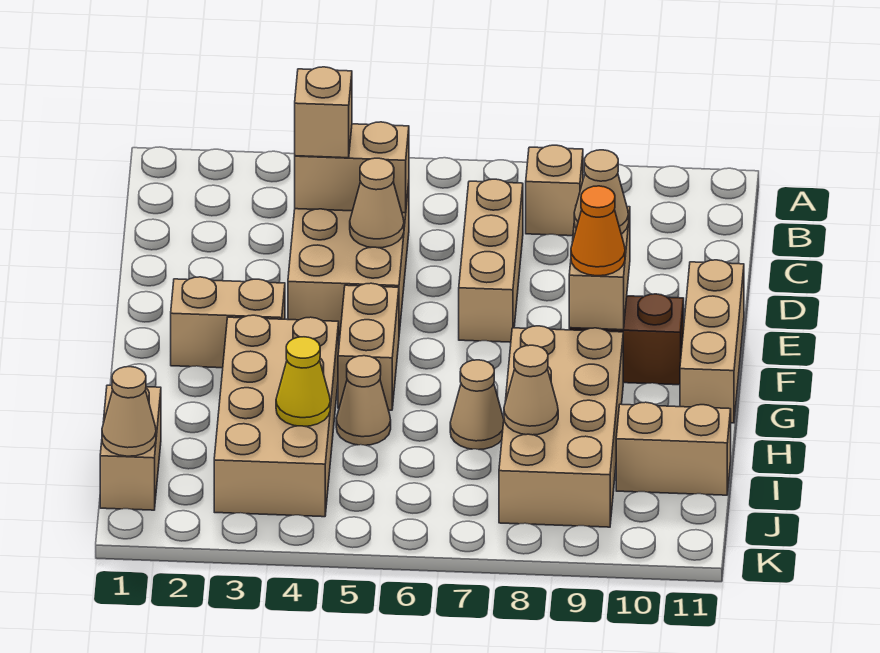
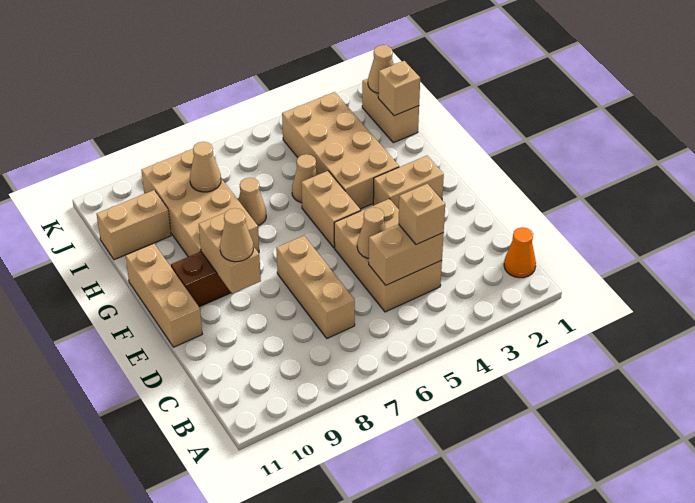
tan brick B8 level 1 -> tan brick I1 level 2
orange cone F9 level 3 -> orange cone B1 level 1
yellow cone I4 level 2 -> none

